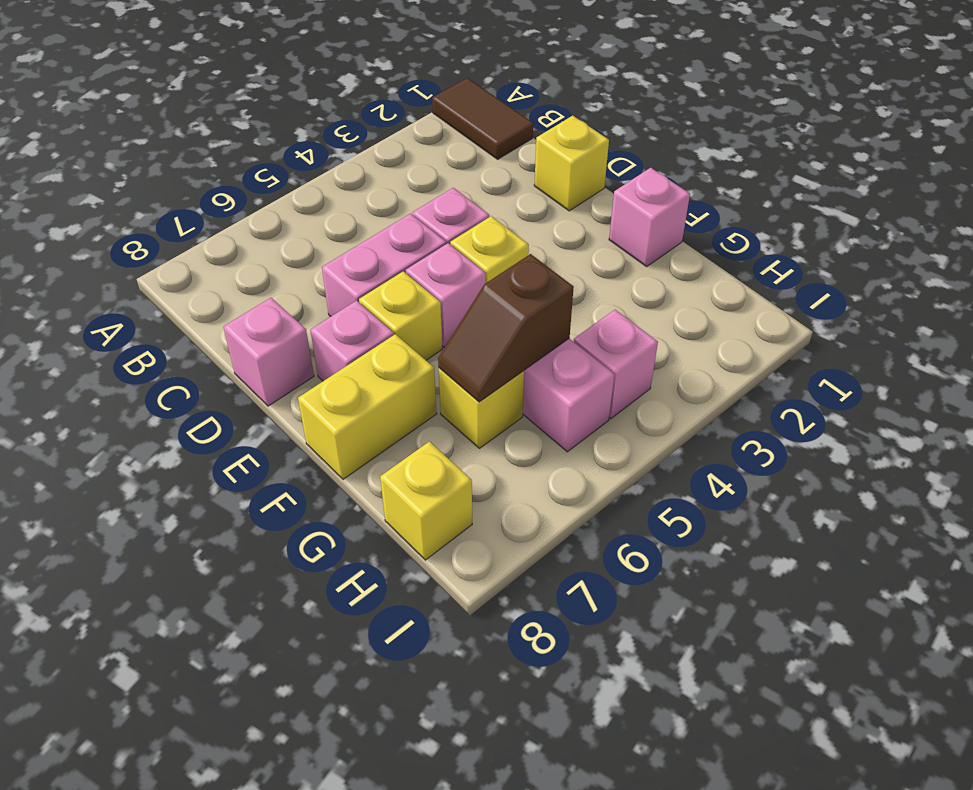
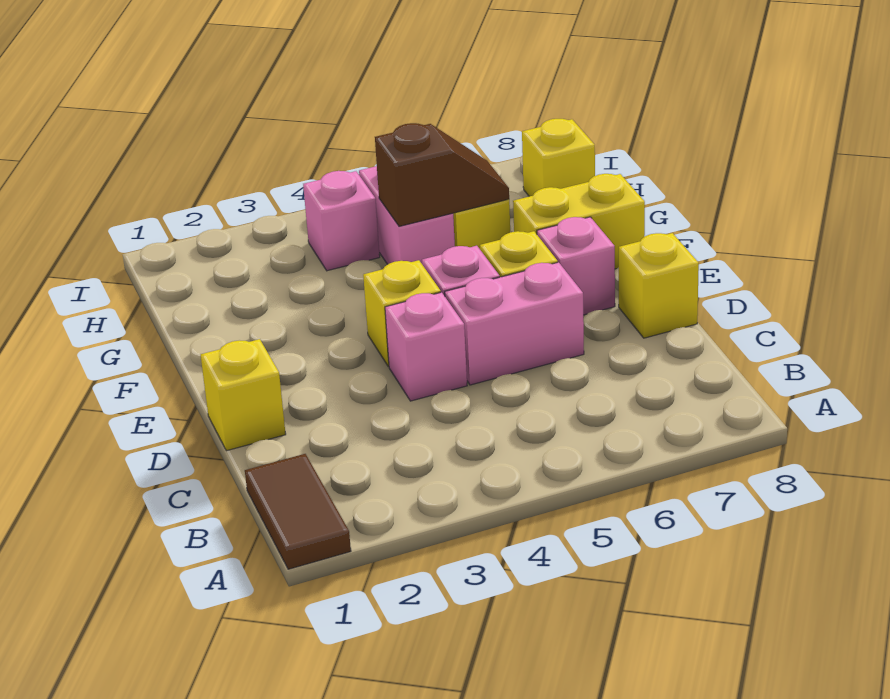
pink brick D8 level 1 -> yellow brick D8 level 1
pink brick F1 level 1 -> none

